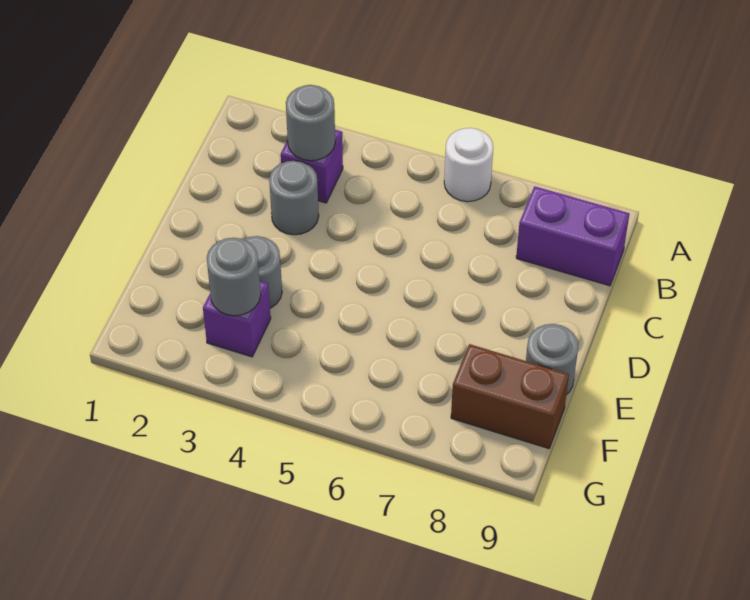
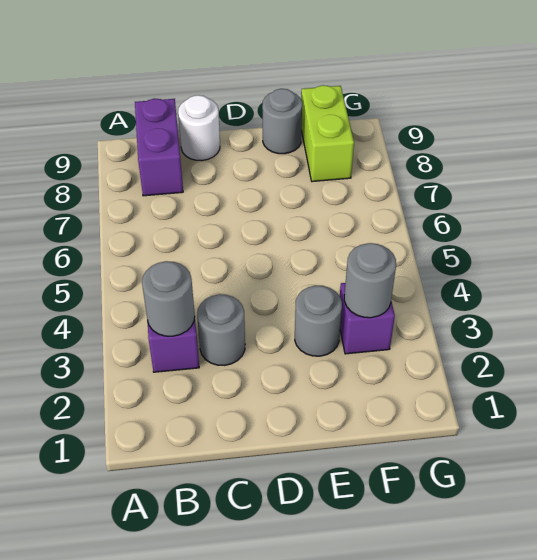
white round brick A6 level 1 -> white round brick C9 level 1
brown brick F8:F9 level 1 -> lime brick F8:F9 level 1

